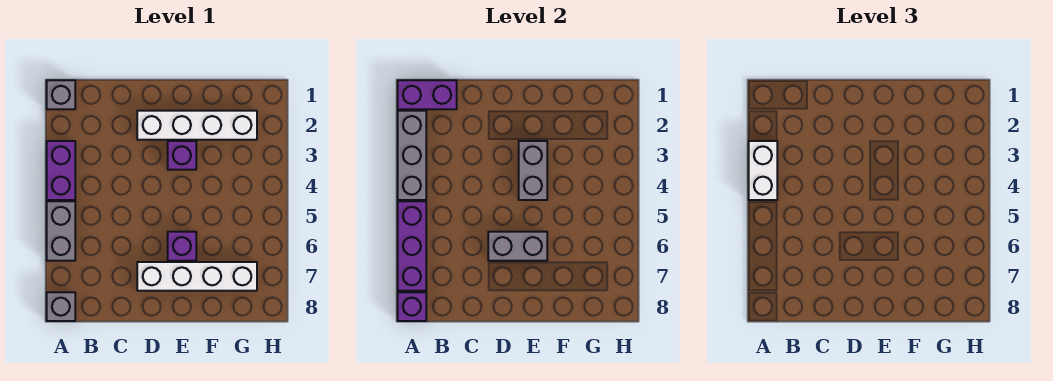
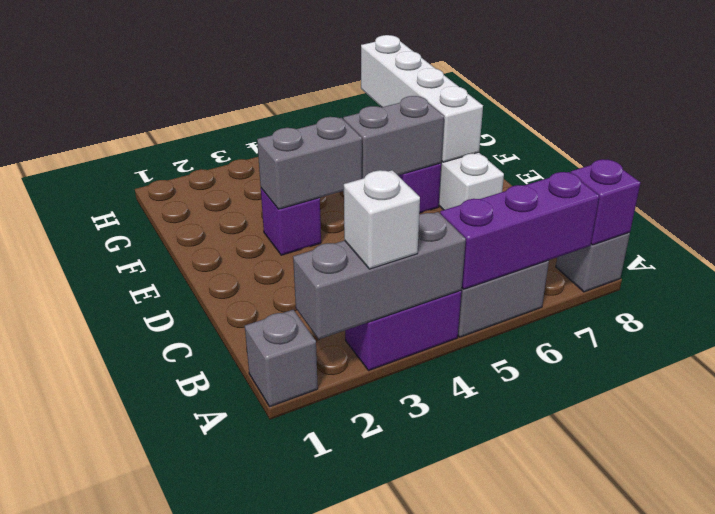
purple brick A1:B1 level 2 -> none
white brick A3:A4 level 3 -> white brick A3 level 3
white brick D2:G2 level 1 -> white brick E7:H7 level 2
grey brick D6:E6 level 2 -> grey brick E5:E6 level 2

